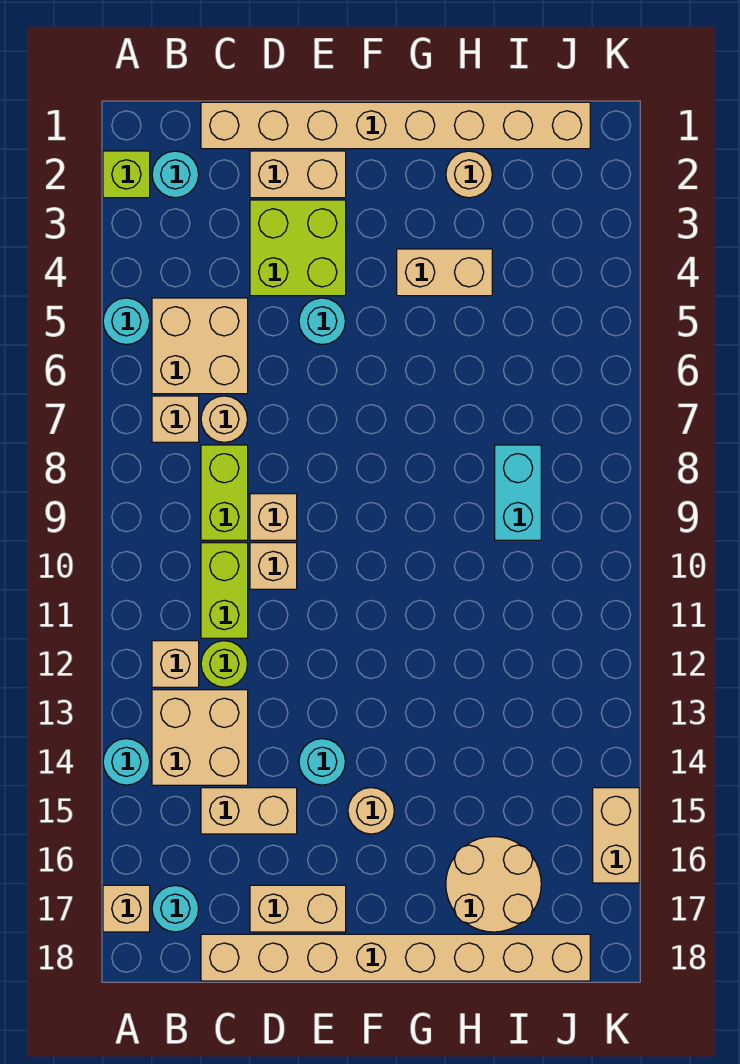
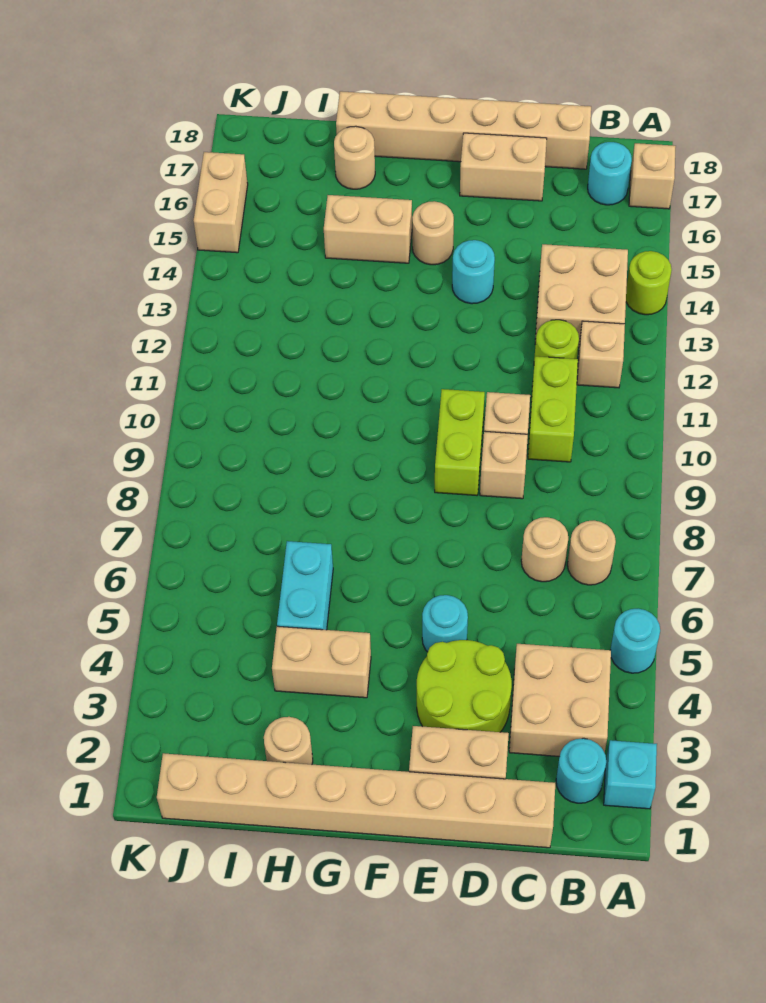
lime brick A2 level 1 -> cyan brick A2 level 1
cyan round brick A14 level 1 -> lime round brick A14 level 1
tan brick B5:C6 level 1 -> tan brick B3:C4 level 1
tan brick B7 level 1 -> tan round brick B7 level 1
lime brick C8:C9 level 1 -> lime brick E9:E10 level 1
tan brick C15:D15 level 1 -> tan brick G15:H15 level 1
tan brick C18:J18 level 1 -> tan brick C18:H18 level 1
lime brick D3:E4 level 1 -> lime round brick D3:E4 level 1
tan round brick H16:I17 level 1 -> tan round brick H17 level 1
cyan brick I8:I9 level 1 -> cyan brick H5:H6 level 1

